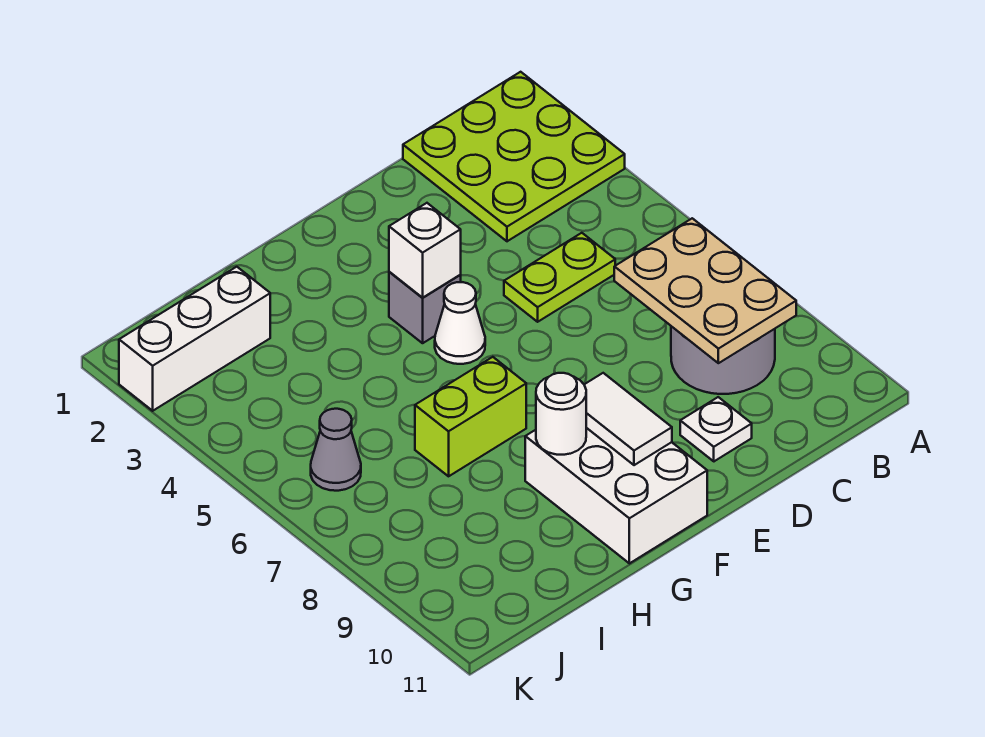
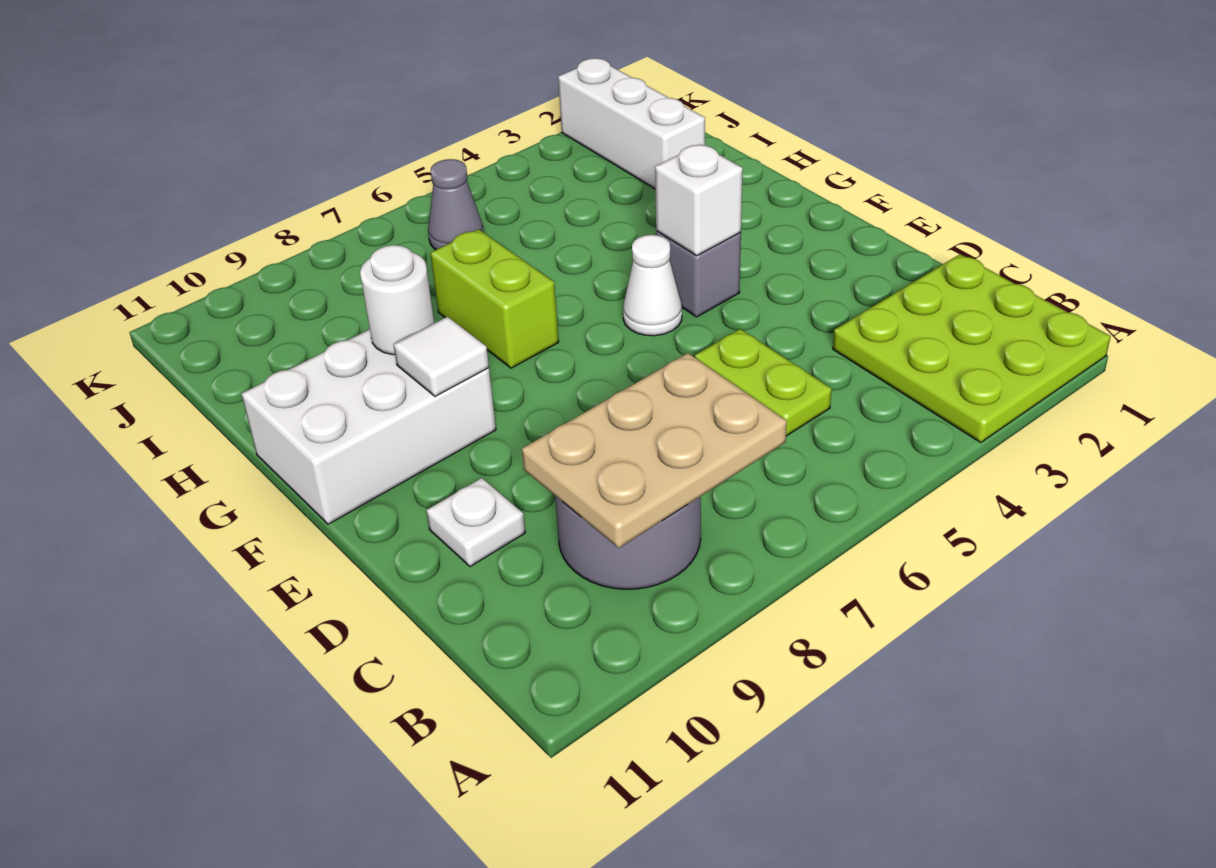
white tile F9:F10 level 2 -> white tile F9 level 2

